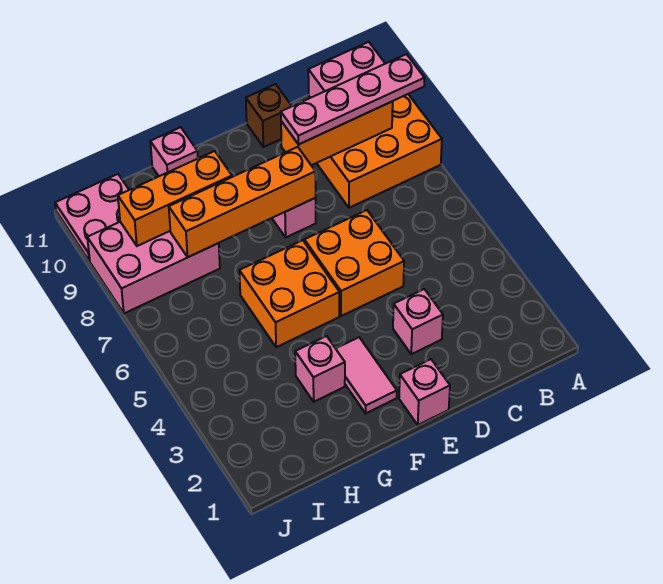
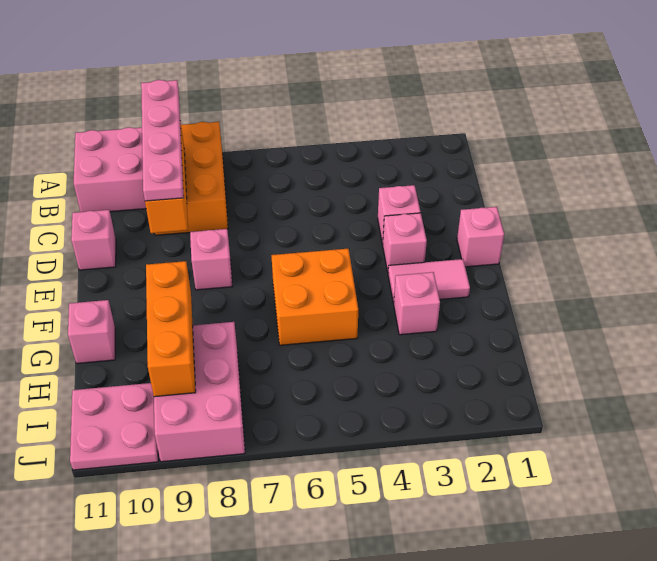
orange brick D5:E6 level 1 -> none
brown brick D11 level 1 -> pink brick D11 level 1
none -> pink brick E3 level 1
orange brick E8:H8 level 2 -> none

